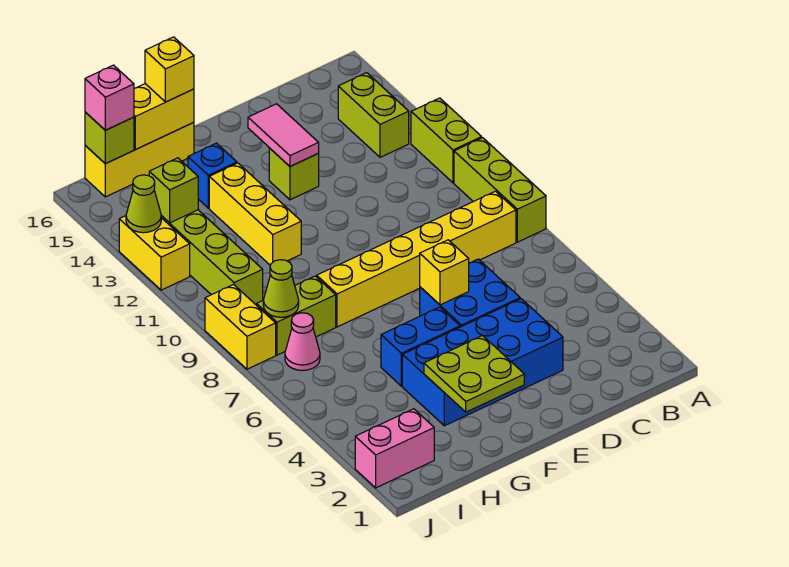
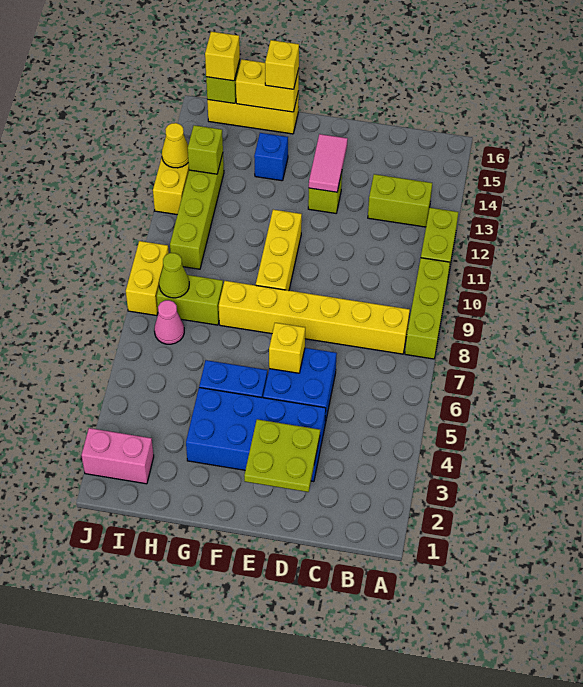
lime brick B13:B14 level 1 -> lime brick B13:C13 level 1
lime plate F2:G3 level 2 -> lime plate D2:E3 level 2
yellow brick G11:G13 level 1 -> yellow brick F9:F11 level 1
pink brick I16 level 3 -> yellow brick I16 level 3
lime cone J13 level 2 -> yellow cone J13 level 2

